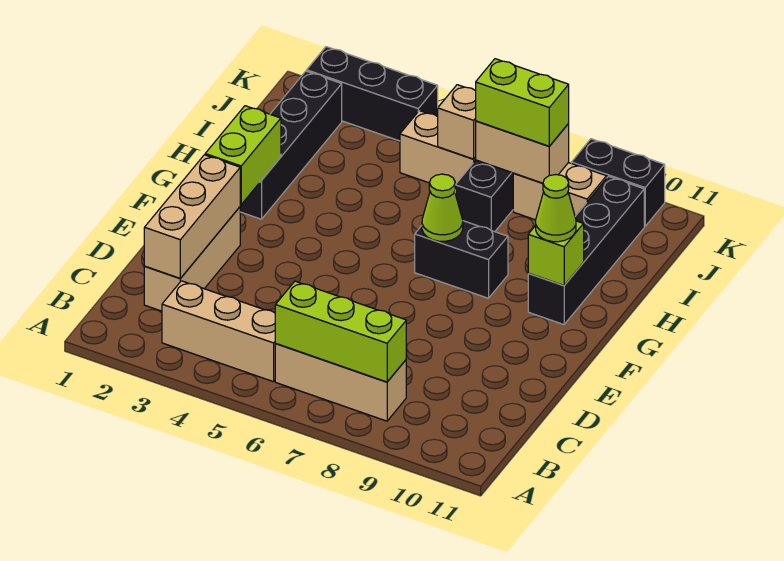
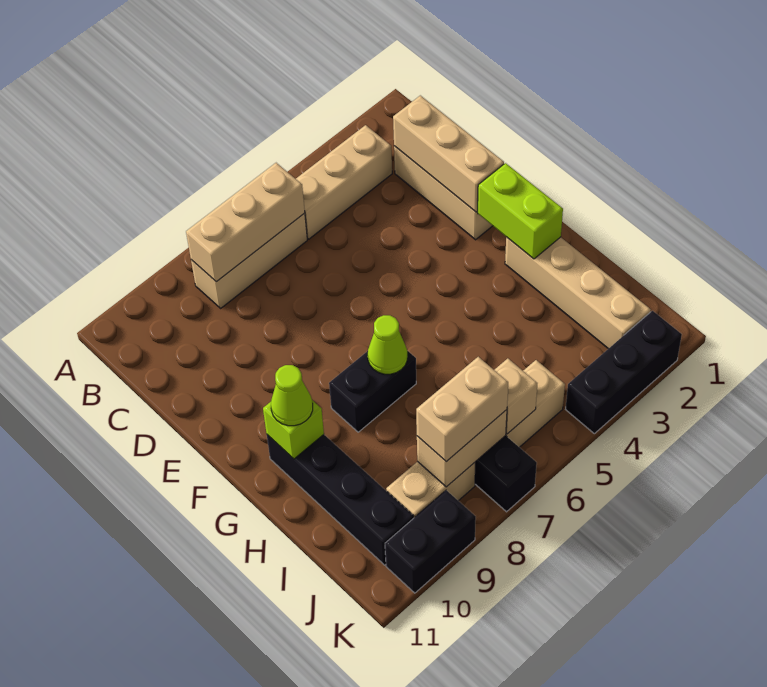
lime brick B6:B8 level 2 -> tan brick B6:B8 level 2
black brick G2:J2 level 1 -> tan brick G2:J2 level 1
lime brick J7:J8 level 3 -> tan brick J7:J8 level 3

